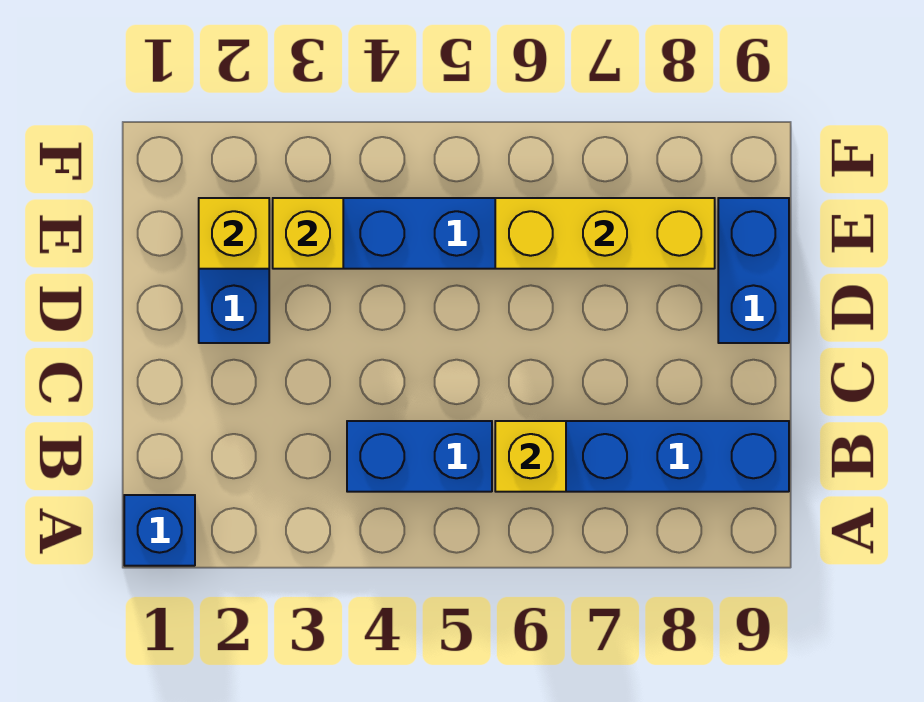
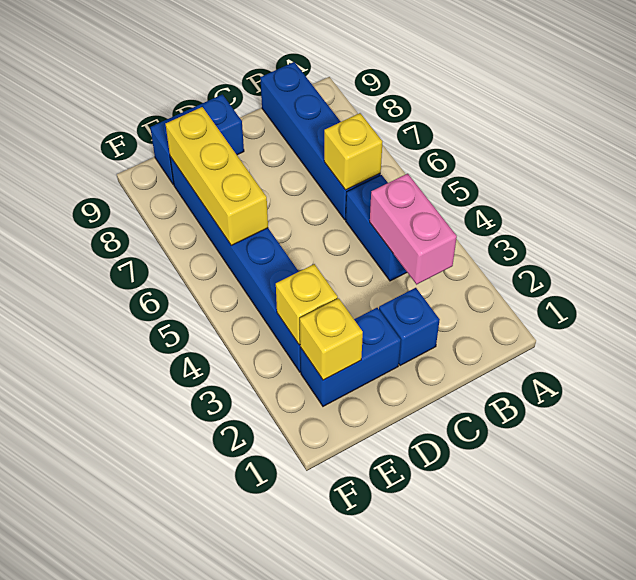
blue brick A1 level 1 -> blue brick C2 level 1
none -> pink brick B3:B4 level 2

